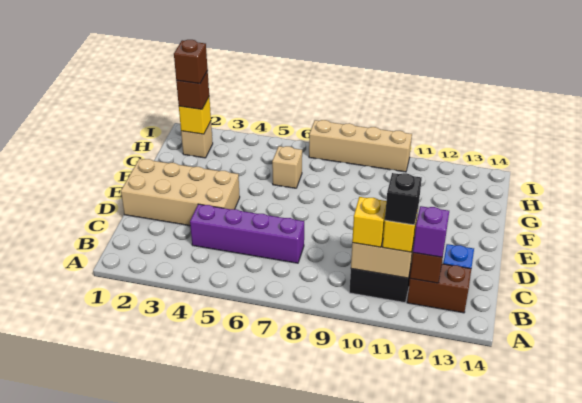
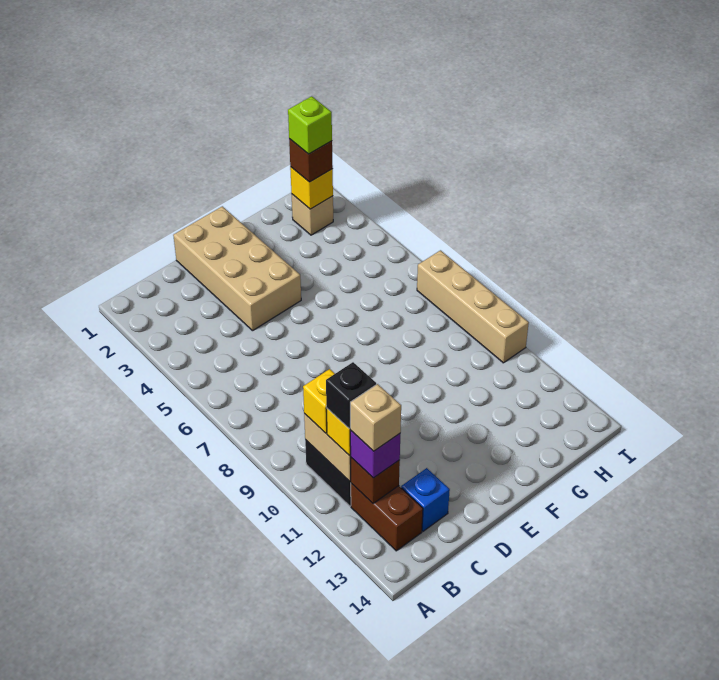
purple brick C4:C7 level 1 -> none
tan brick G6 level 1 -> tan brick B12 level 4
brown brick H2 level 4 -> lime brick H2 level 4

